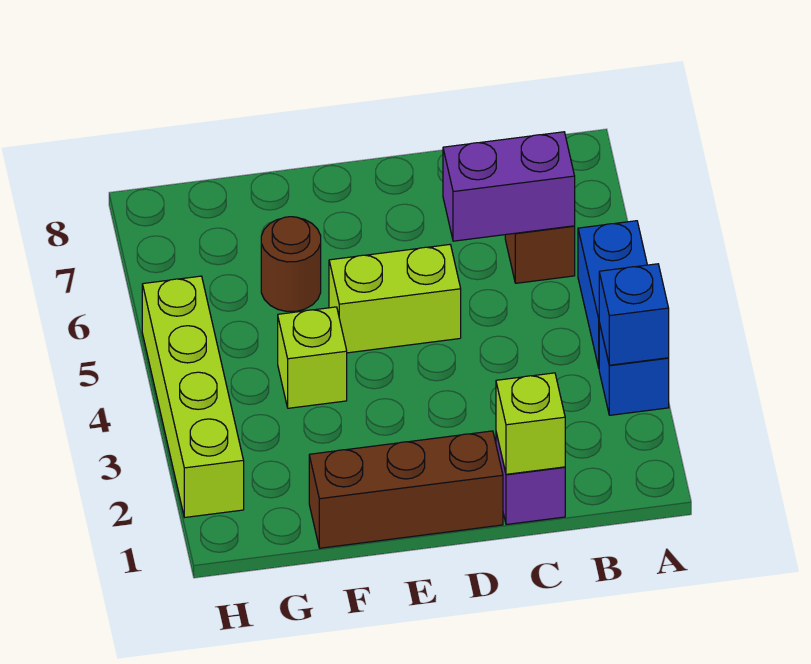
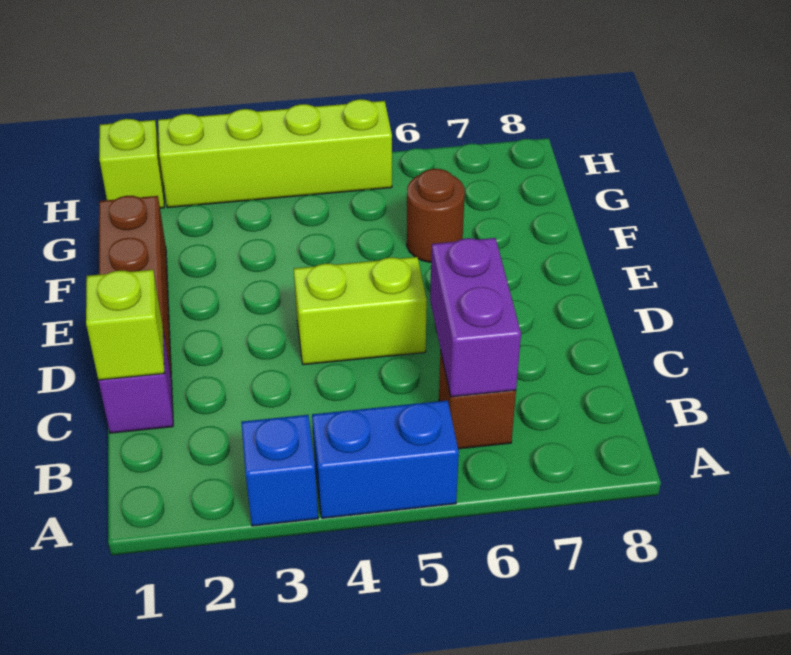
blue brick A3 level 2 -> none
lime brick D5:E5 level 1 -> lime brick D4:D5 level 1
lime brick F4 level 1 -> lime brick H1 level 1

